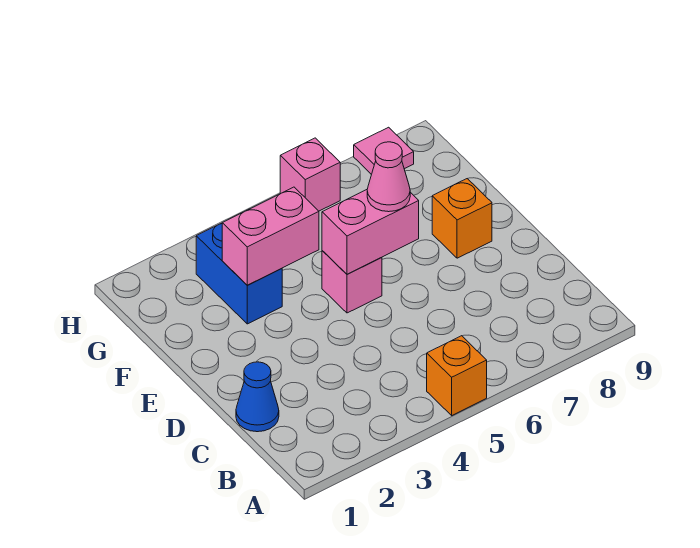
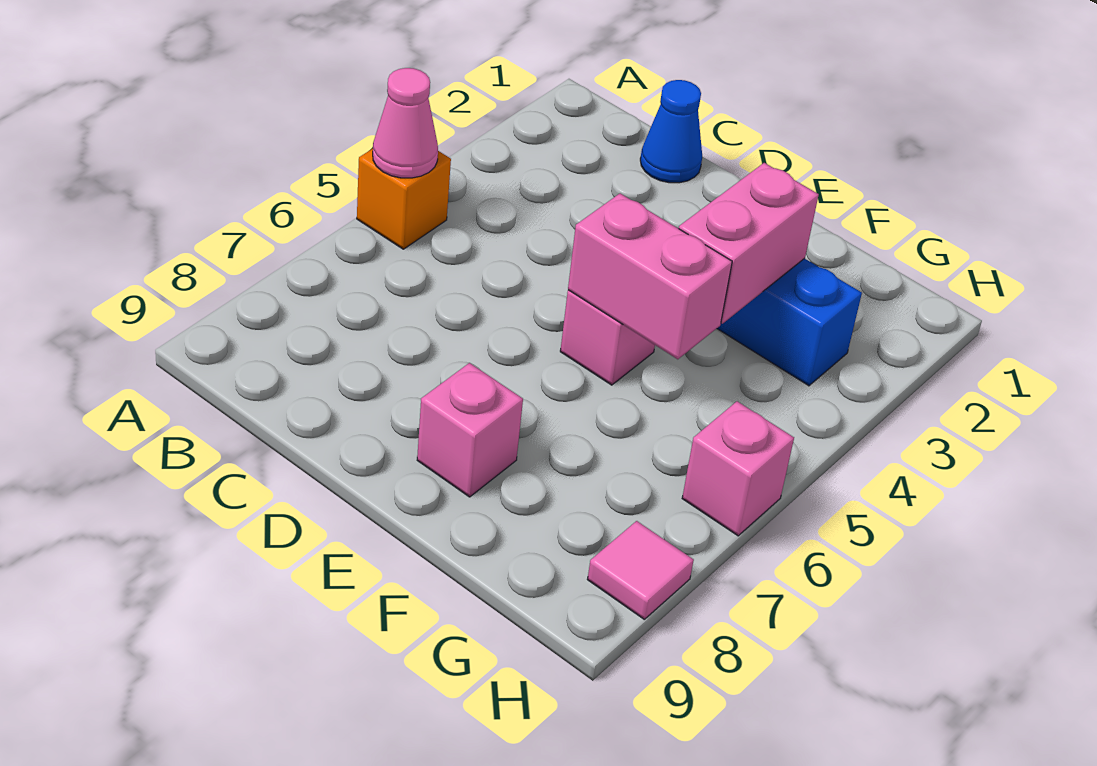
pink brick E5:E6 level 2 -> pink brick E5:F5 level 2
pink cone E6 level 3 -> pink cone A5 level 2
orange brick E8 level 1 -> pink brick E8 level 1

